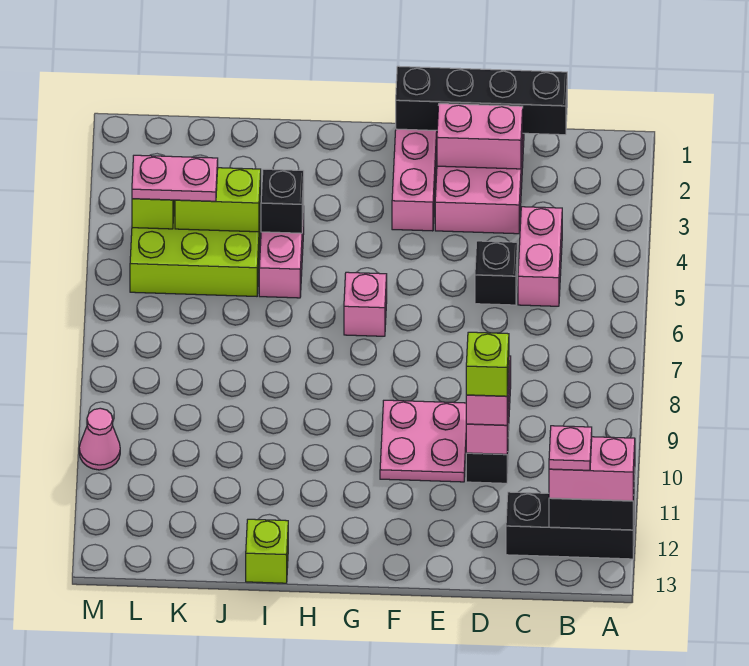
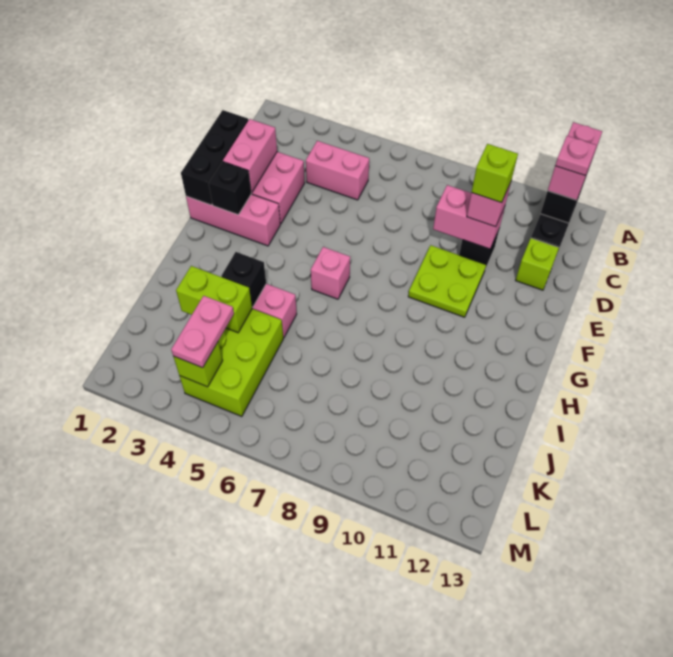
black brick C1:F1 level 2 -> black brick D1:F1 level 2
black brick D5 level 1 -> black brick F2 level 2
pink plate E9:F10 level 1 -> lime plate E9:F10 level 1
lime brick I13 level 1 -> lime brick D12 level 1
lime brick J4:K4 level 2 -> lime brick J3:J4 level 2
pink cone M10 level 1 -> none

